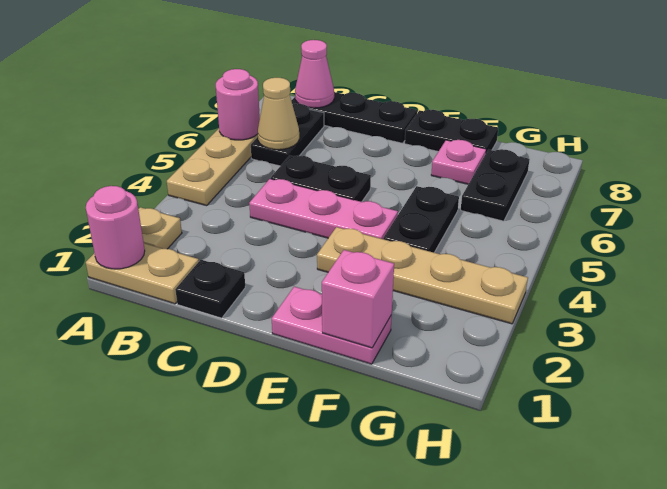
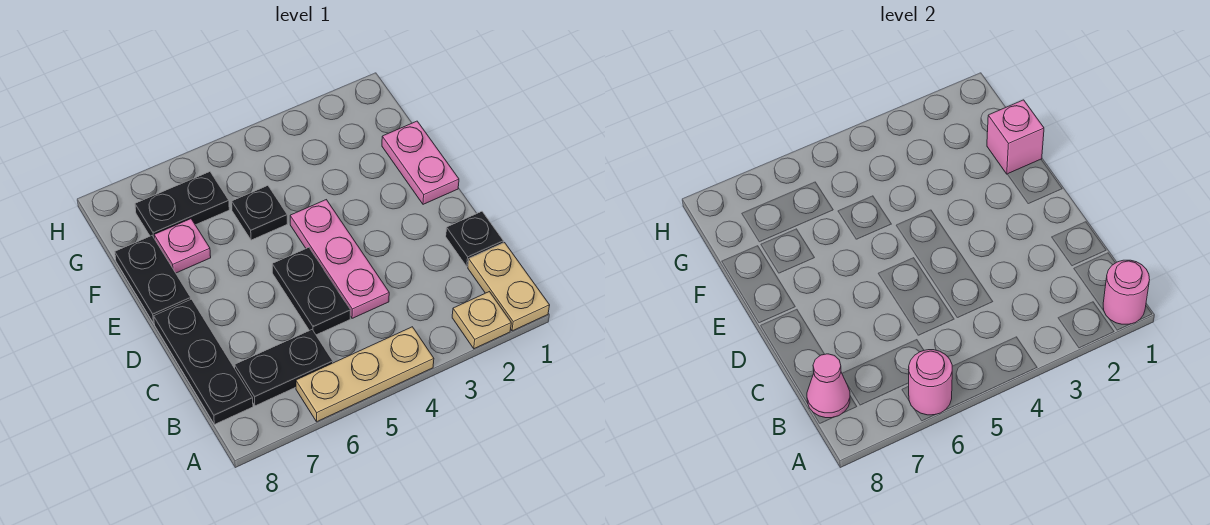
tan cone B6 level 2 -> none
tan plate E3:H3 level 1 -> none
black plate F4:F5 level 1 -> black plate F5 level 1

